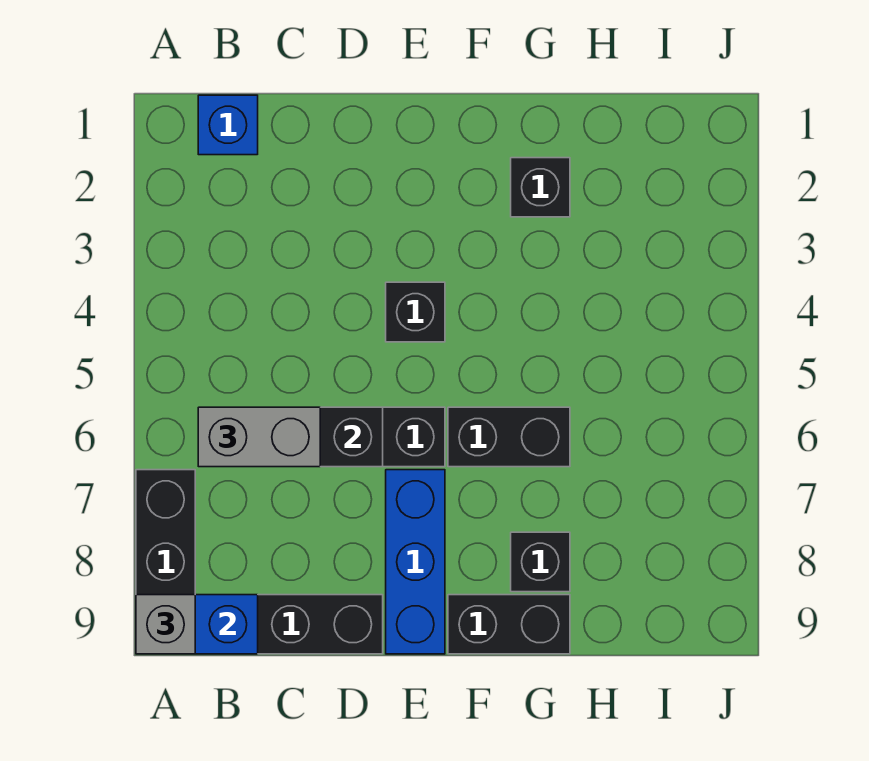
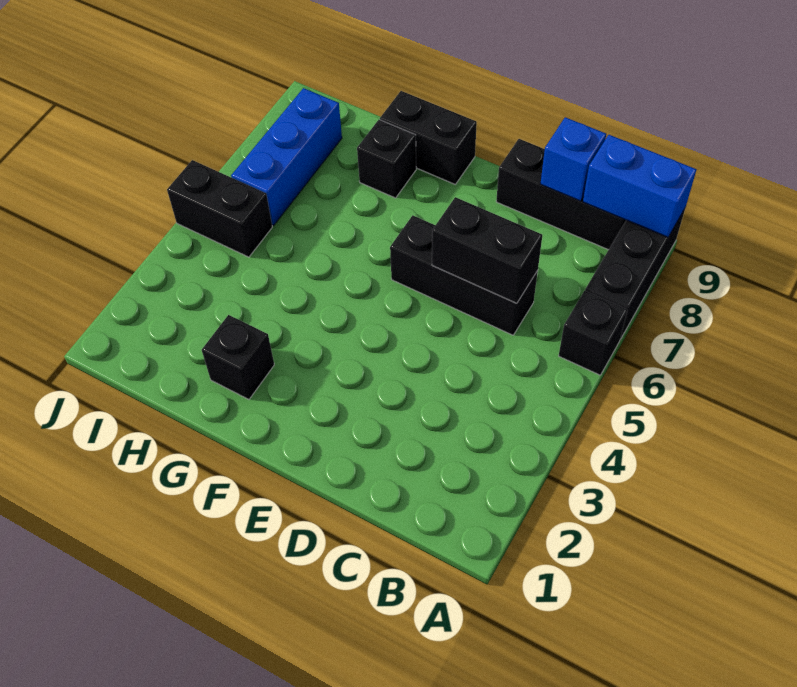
grey brick A9 level 3 -> none
blue brick B1 level 1 -> blue brick C9 level 2
grey brick B6:C6 level 3 -> none
black brick E4 level 1 -> black brick A6 level 1
blue brick E7:E9 level 1 -> blue brick I6:I8 level 1
black brick F6:G6 level 1 -> black brick I5:J5 level 1

